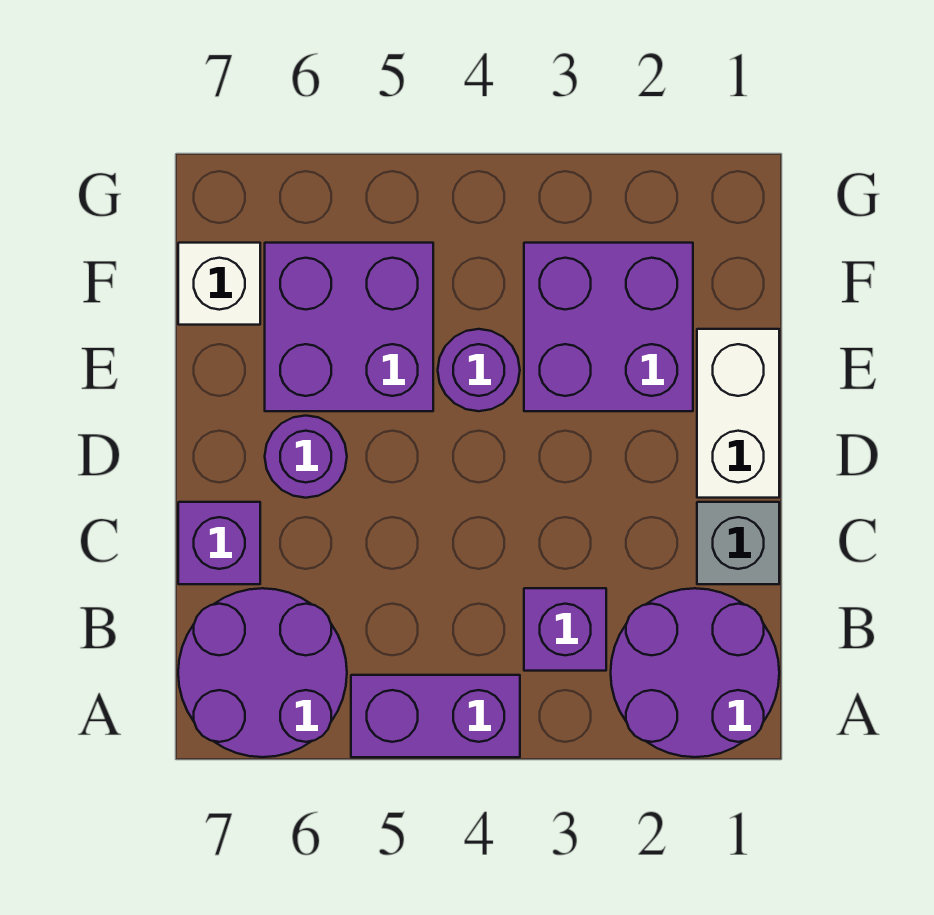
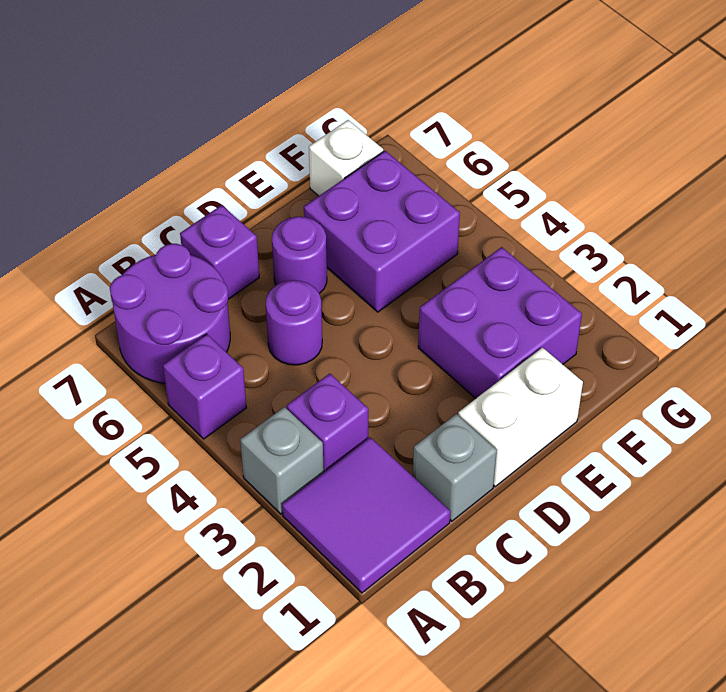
purple round brick A1:B2 level 1 -> purple tile A1:B2 level 1
none -> grey brick A3 level 1
purple brick A4:A5 level 1 -> purple brick A5 level 1
purple round brick E4 level 1 -> purple round brick C5 level 1

